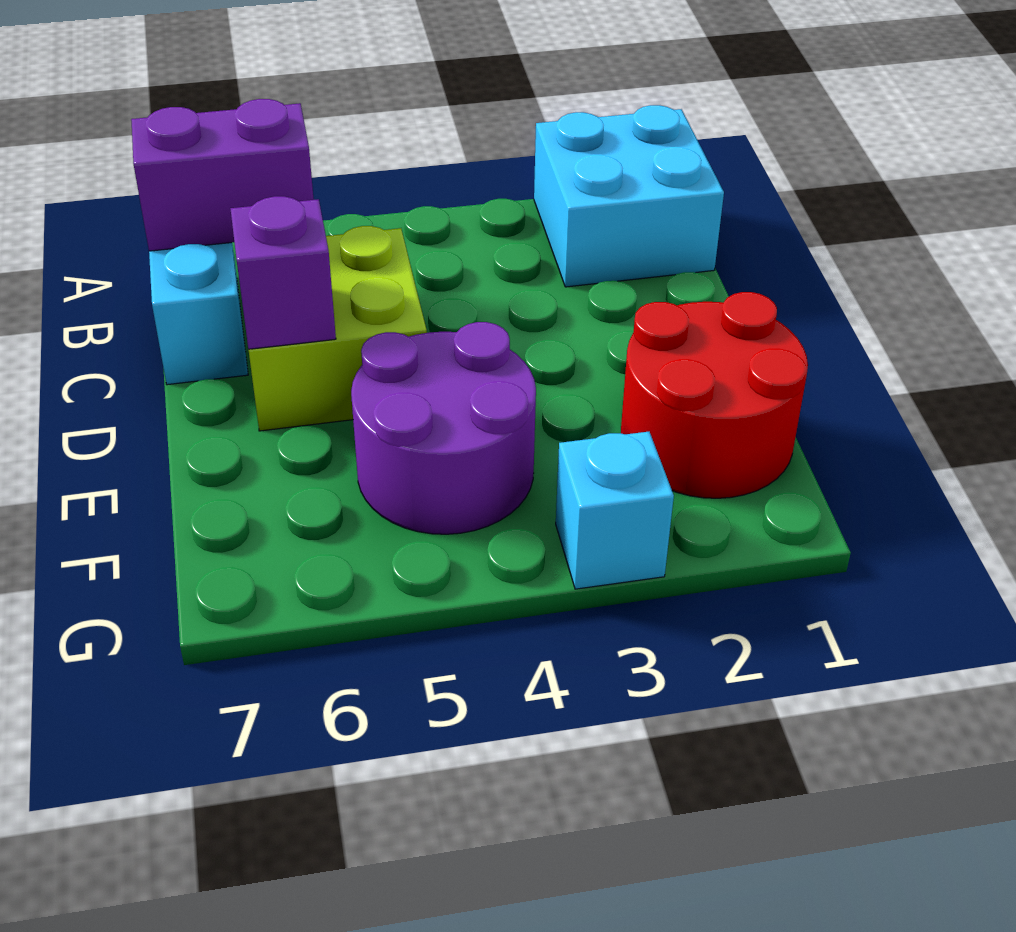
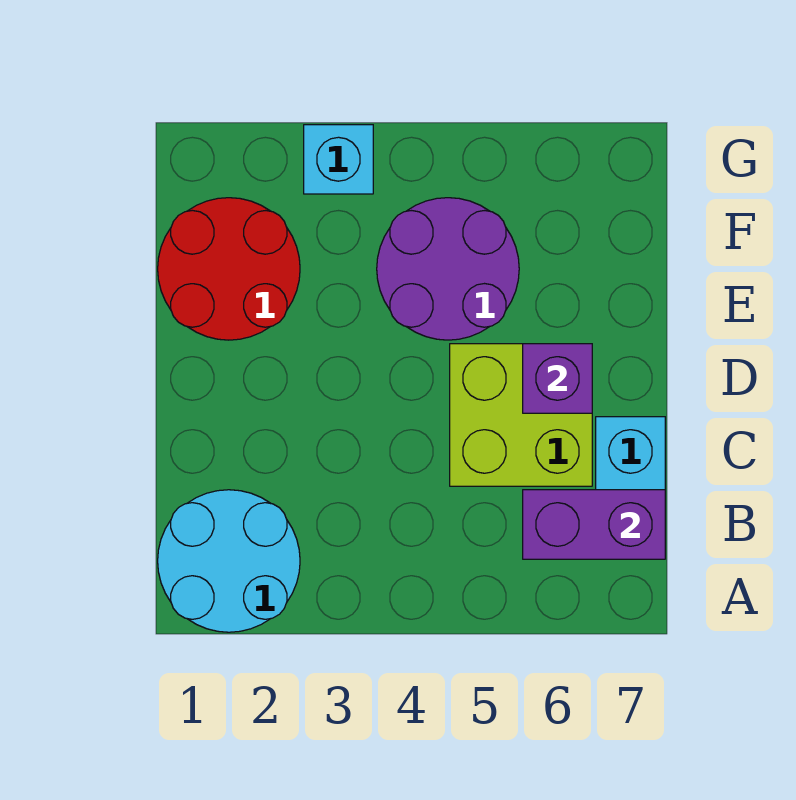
cyan brick A1:B2 level 1 -> cyan round brick A1:B2 level 1

